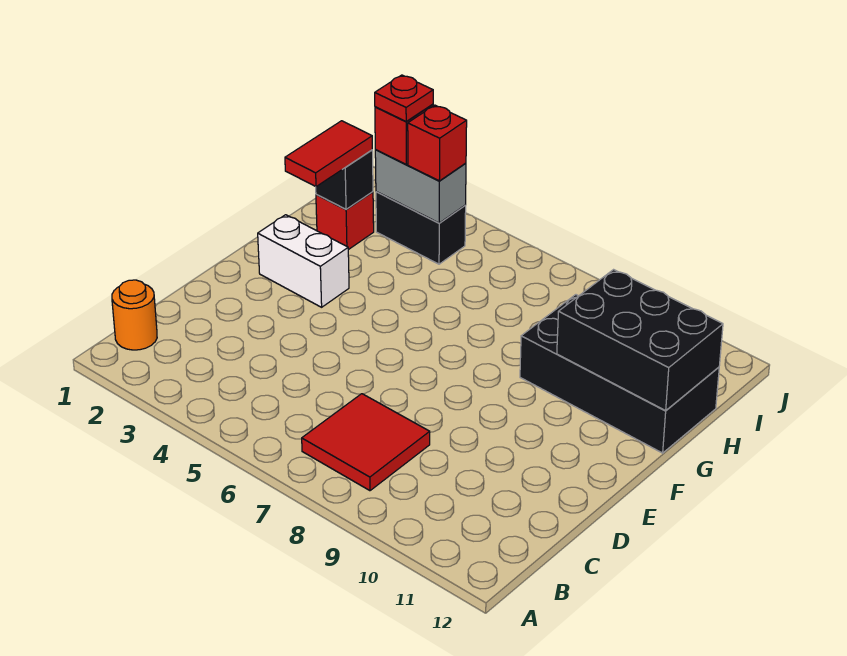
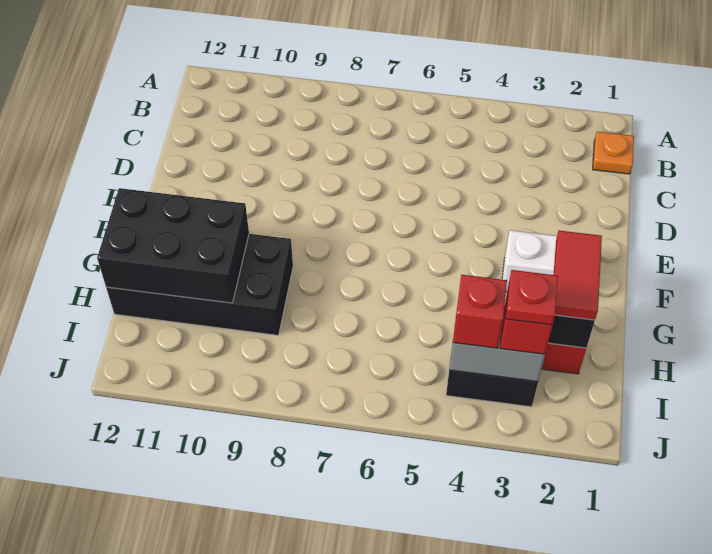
orange round brick B1 level 1 -> orange plate B1 level 1
red tile B7:C8 level 1 -> none

